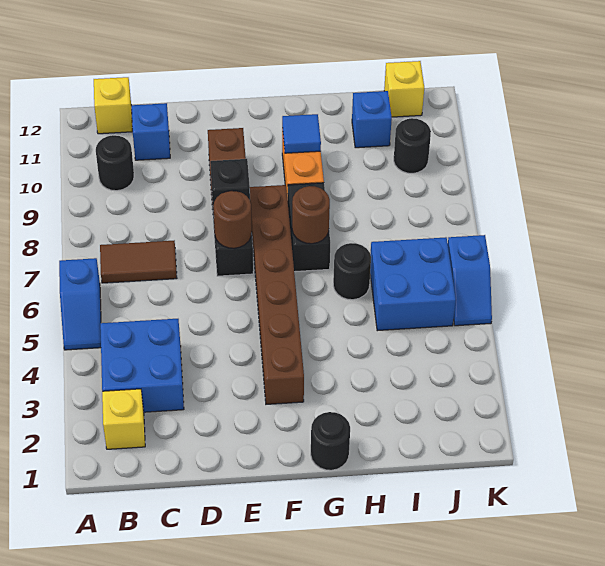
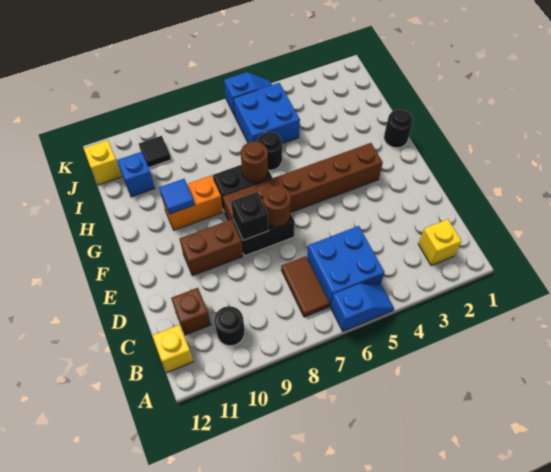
blue brick B3:C4 level 1 -> blue brick B5:C6 level 1
blue brick C11 level 1 -> brown brick C11 level 1
black round brick J10 level 1 -> black tile J10 level 1

